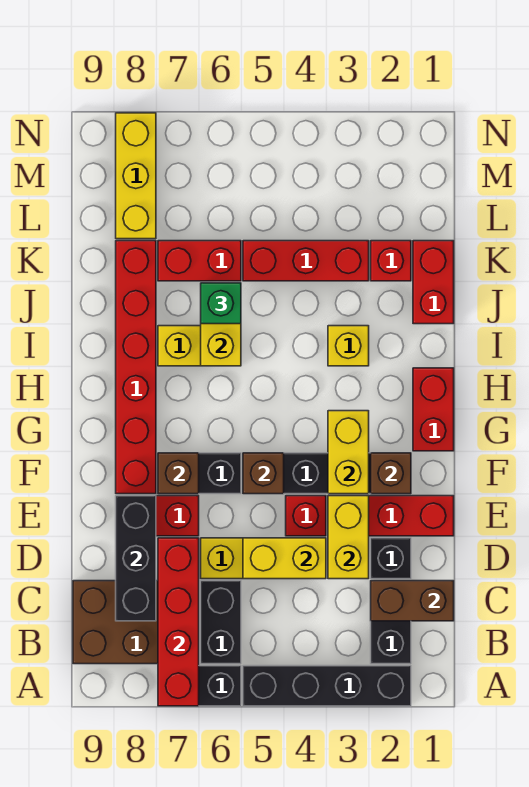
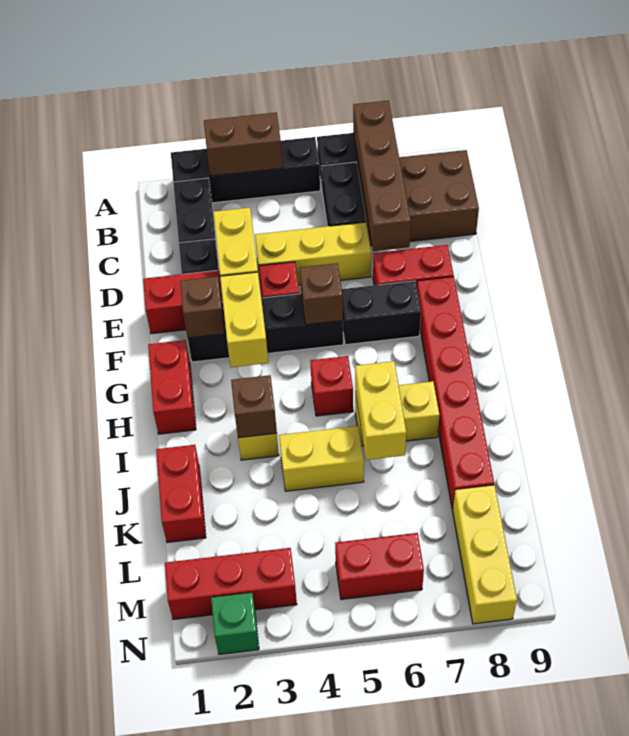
red brick A7:D7 level 2 -> brown brick A7:D7 level 2
brown brick C1:C2 level 2 -> brown brick A3:A4 level 2
black brick C8:E8 level 2 -> none
yellow brick D4:D5 level 2 -> yellow brick J4:J5 level 1
brown brick F7 level 2 -> brown brick I3 level 2
green brick J6 level 3 -> green brick N2 level 1
red brick K2 level 1 -> red brick H5 level 1
red brick K3:K5 level 1 -> red brick M1:M3 level 1
red brick K6:K7 level 1 -> red brick M5:M6 level 1

